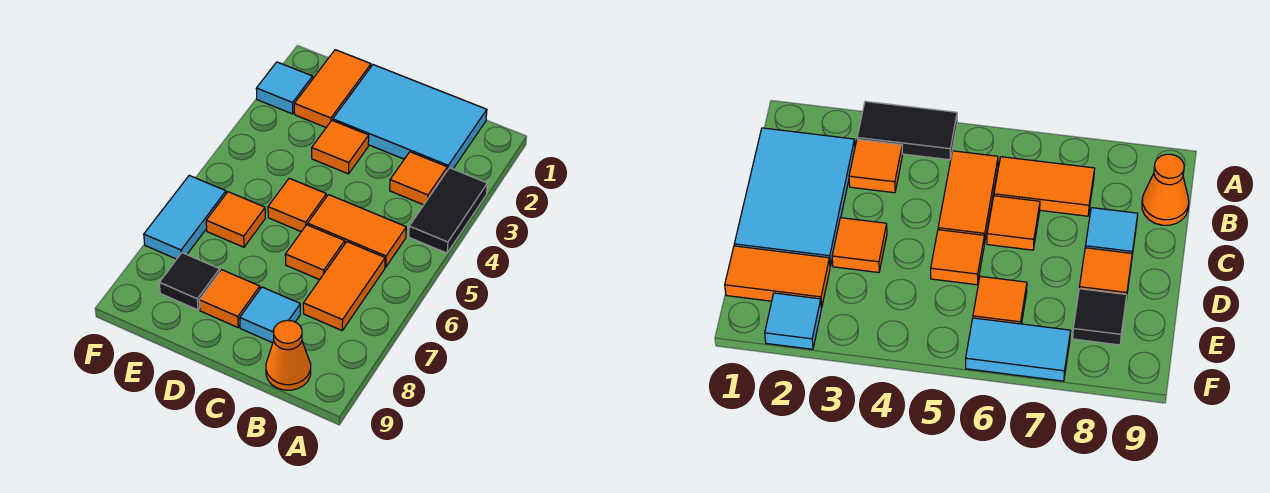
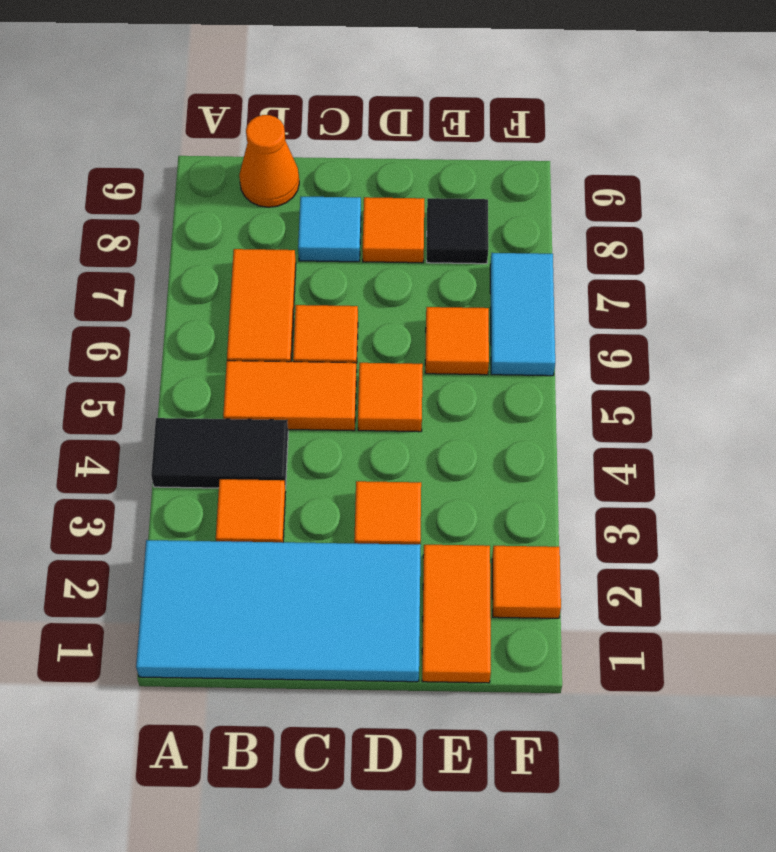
black tile A3:A4 level 1 -> black tile A4:B4 level 1
cyan tile B1:D2 level 1 -> cyan tile A1:D2 level 1
cyan tile F2 level 1 -> orange tile F2 level 1

